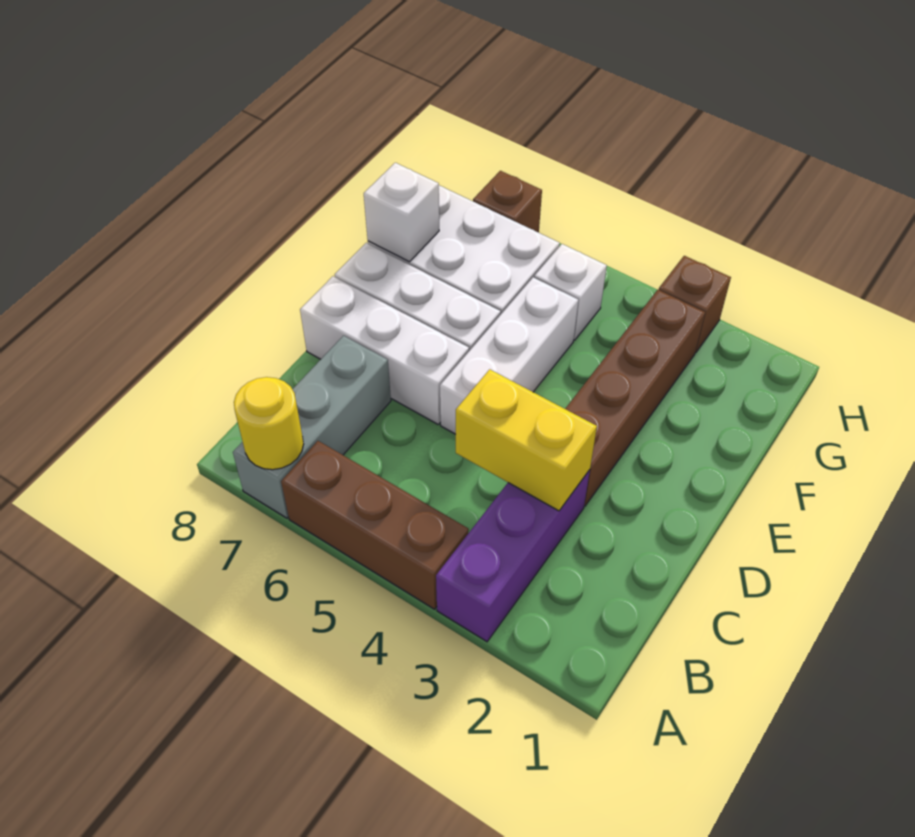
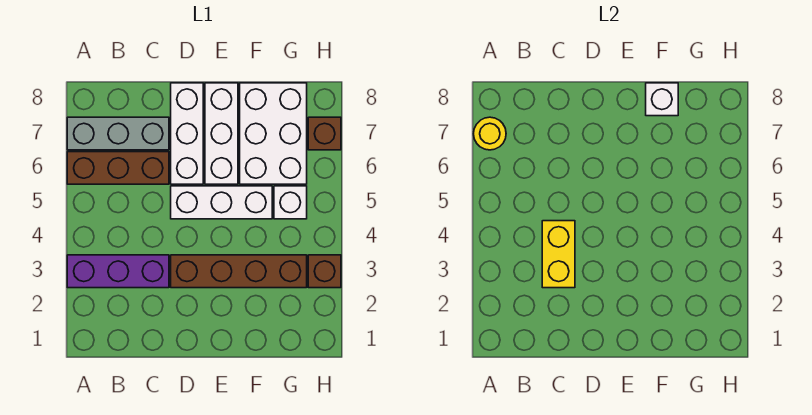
brown brick A4:A6 level 1 -> brown brick A6:C6 level 1

